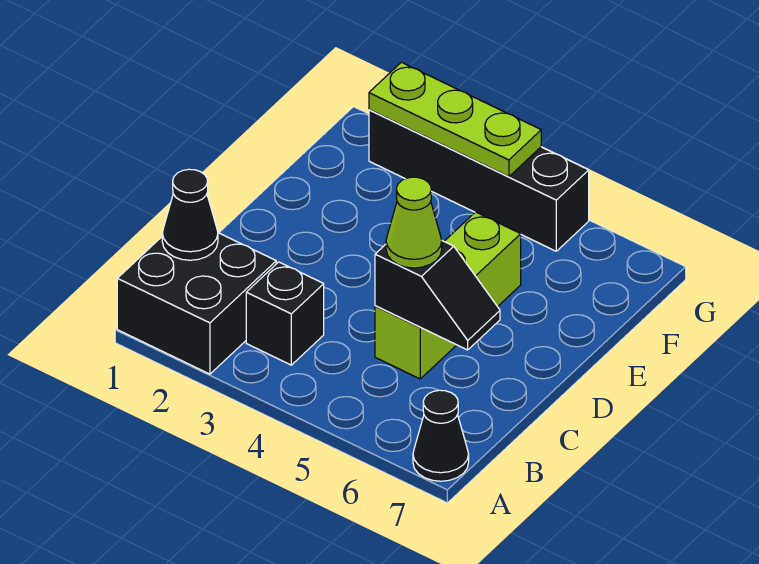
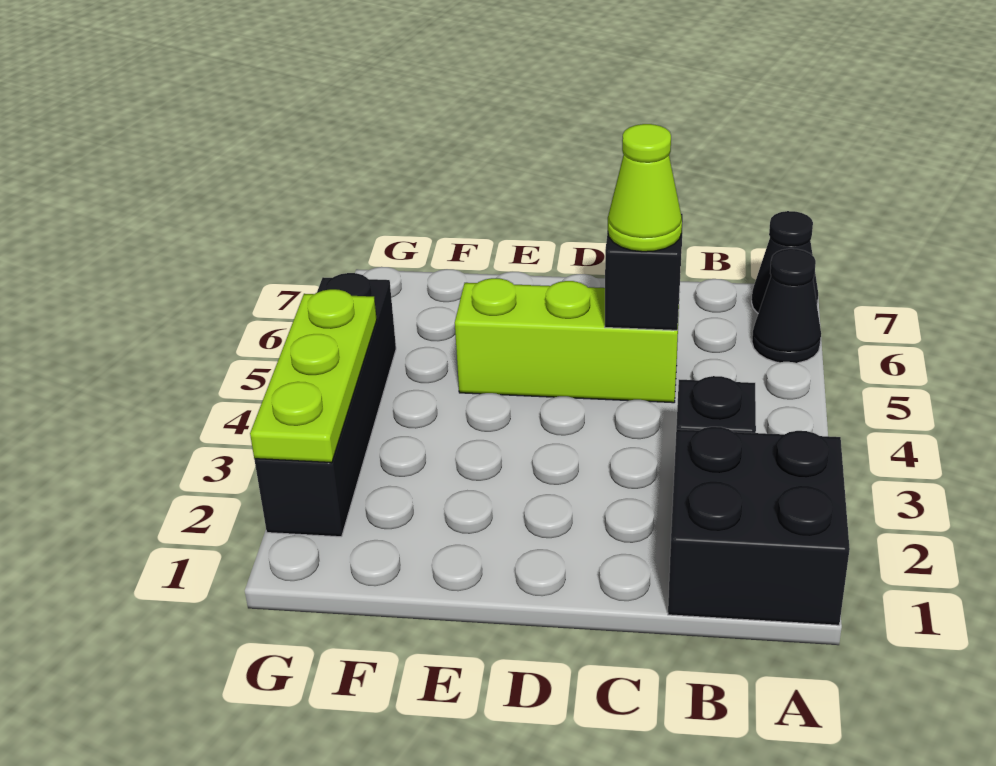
black cone B1 level 2 -> black cone A6 level 1

